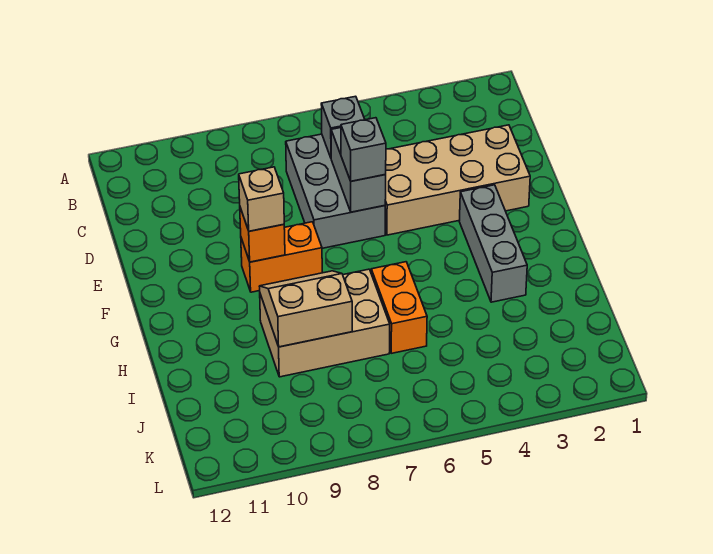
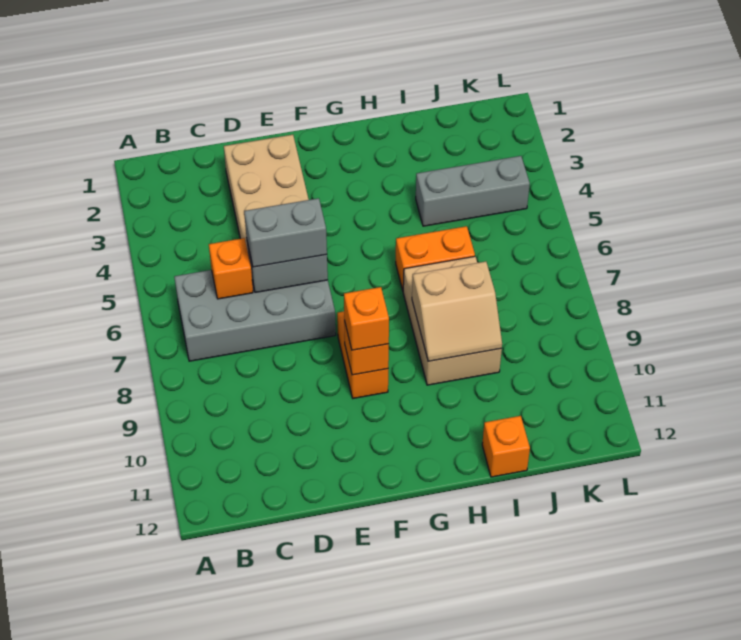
grey brick C6:E7 level 1 -> grey brick B6:E7 level 1
grey brick C6 level 2 -> orange brick C6 level 2
grey brick E6 level 3 -> grey brick D6:E6 level 3
grey brick F3:H3 level 1 -> grey brick I4:K4 level 1
tan brick F9 level 3 -> orange brick F9 level 3
tan slope H8:I9 level 2 top I -> tan slope H8:I9 level 2 top 8
none -> orange brick I12 level 1

